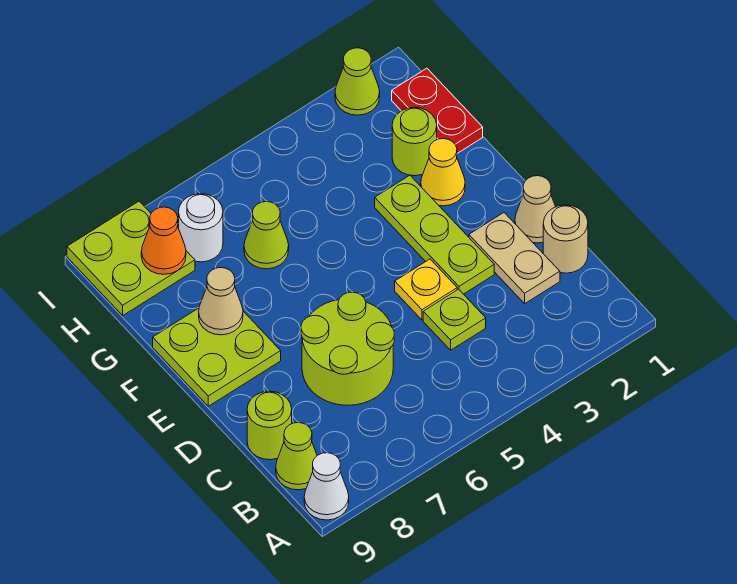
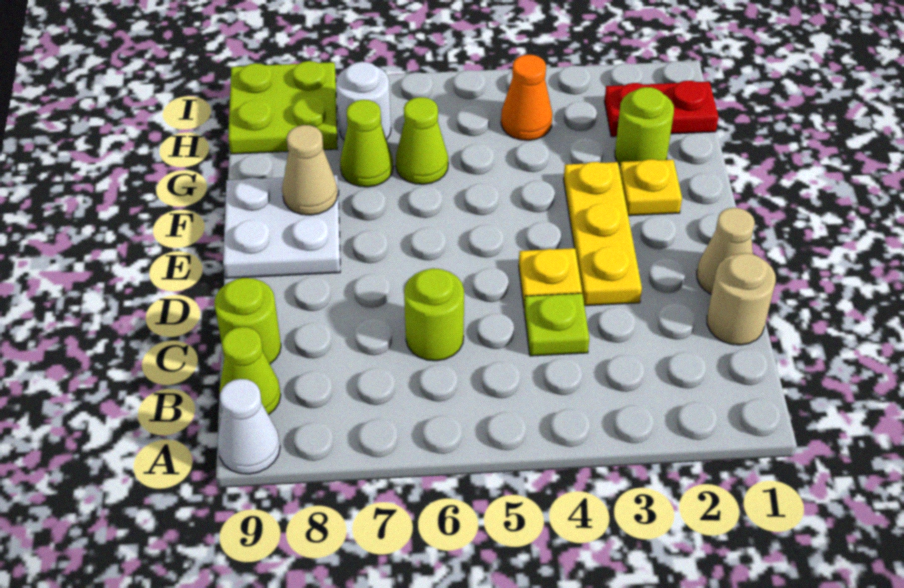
tan plate C2:D2 level 1 -> none
lime round brick C6:D7 level 1 -> lime round brick C6 level 1
lime plate D3:F3 level 1 -> yellow plate D3:F3 level 1
lime plate E8:F9 level 1 -> white plate E8:F9 level 1
yellow cone F2 level 1 -> yellow plate F2 level 1
red plate G1:H1 level 1 -> red plate H1:H2 level 1
orange cone H8 level 2 -> orange cone H4 level 1
lime cone I2 level 1 -> lime cone G7 level 1

